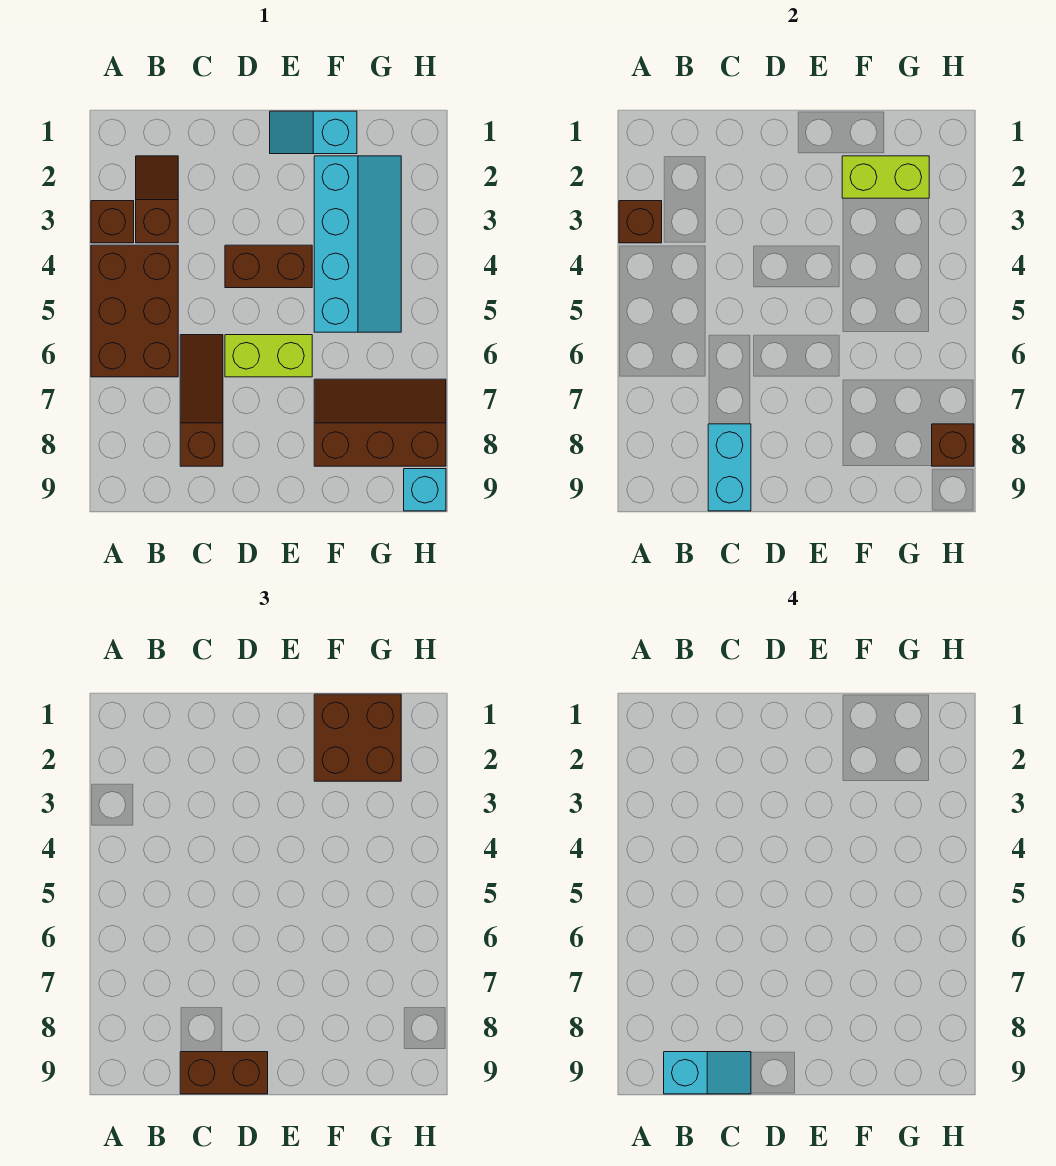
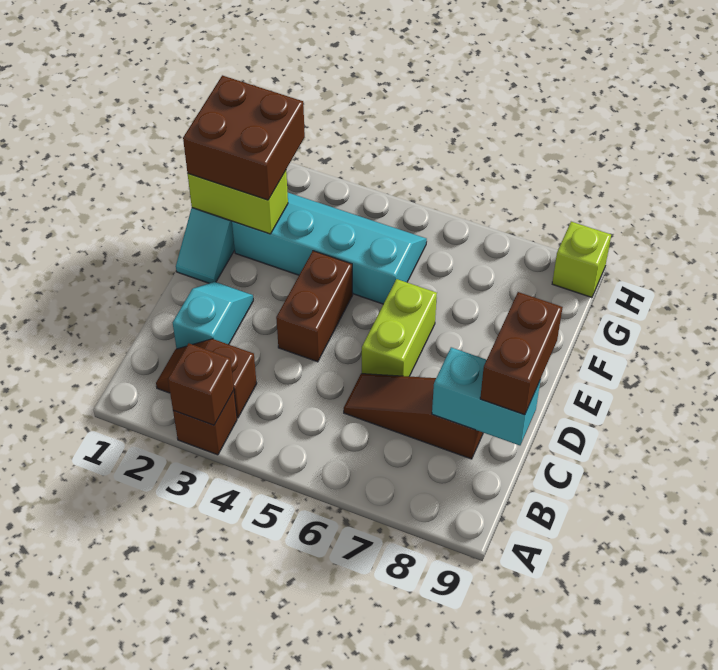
brown brick A4:B6 level 1 -> none
cyan slope B9:C9 level 4 top B -> cyan slope C2:D2 level 1 top C
lime brick F2:G2 level 2 -> lime brick F1:F2 level 2
brown slope F7:H8 level 1 top 8 -> none
brown brick H8 level 2 -> none
cyan brick H9 level 1 -> lime brick H9 level 1

